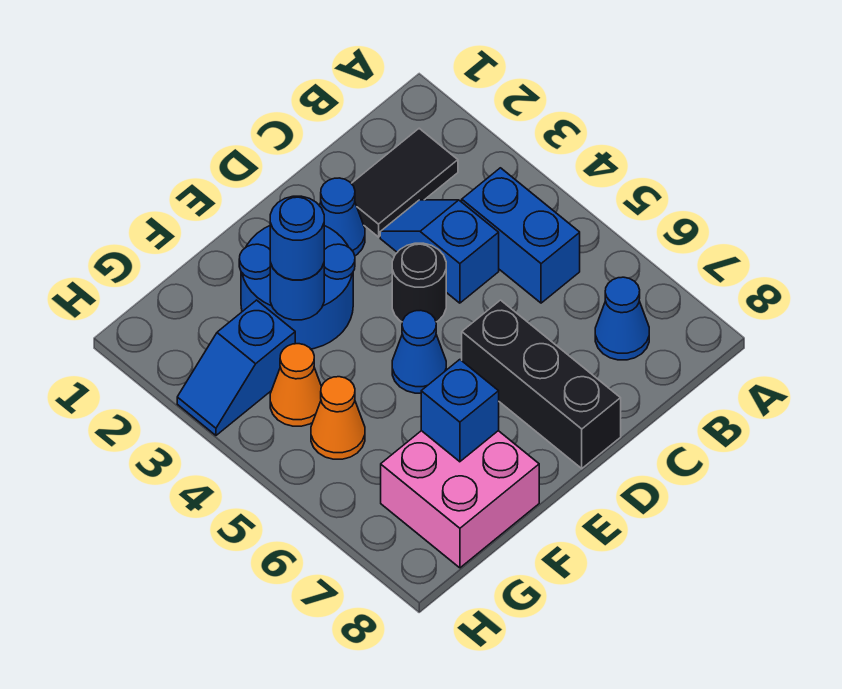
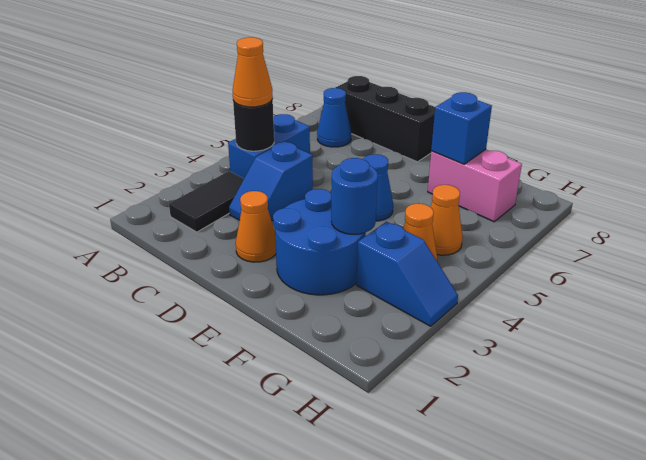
black tile B2:C2 level 1 -> black tile B2:B3 level 1
none -> orange cone B4 level 3
blue cone D2 level 1 -> orange cone D2 level 1
black round brick D4 level 1 -> black round brick B4 level 2
black brick D6:D8 level 1 -> black brick B8:D8 level 1
blue round brick F3 level 3 -> none
pink brick F7:G8 level 1 -> pink brick F7:G7 level 1

